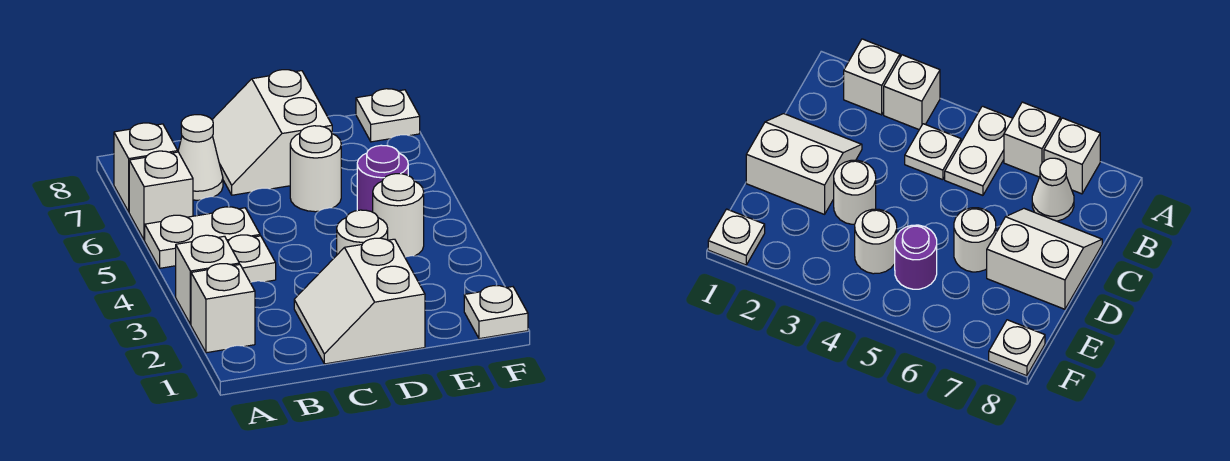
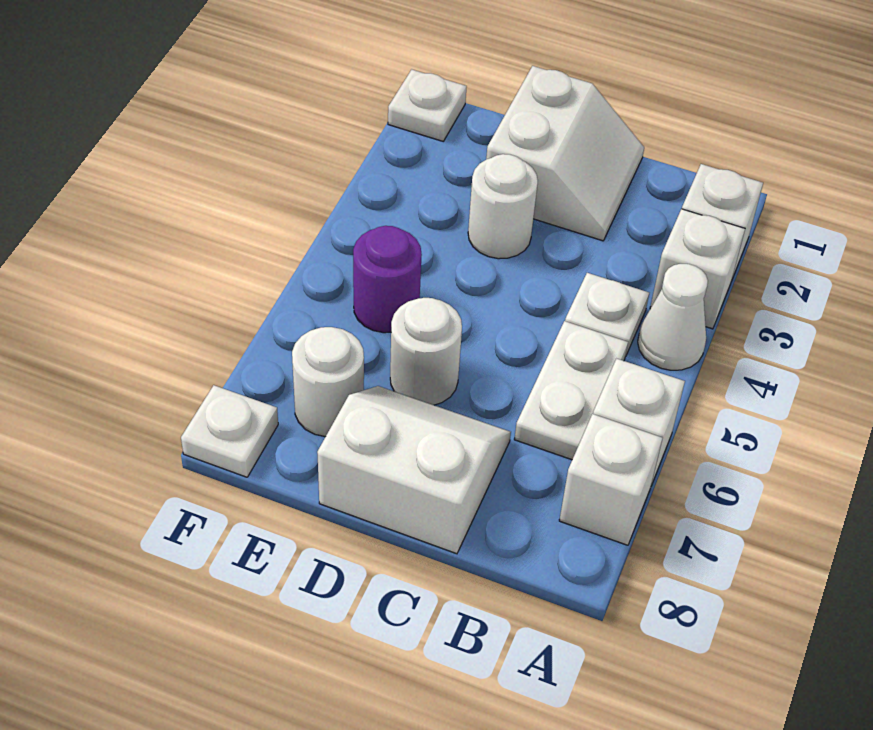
white plate A5:B5 level 1 -> white plate B5:B6 level 1
white cone B7 level 1 -> white cone A4 level 1
white slope C7:D8 level 1 top D -> white slope C7:D8 level 1 top 8
white round brick E4 level 1 -> white round brick E7 level 1

